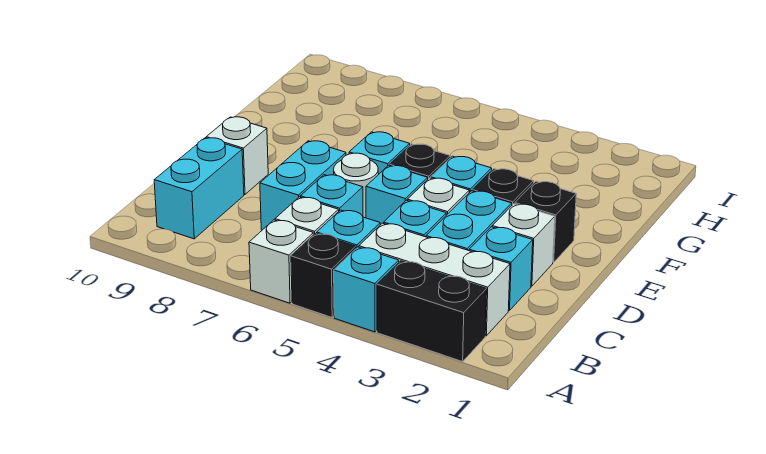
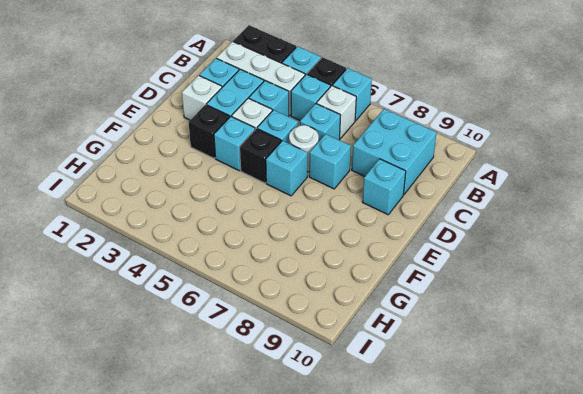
white brick A6 level 1 -> cyan brick A6 level 1
cyan brick B9:C9 level 1 -> cyan brick B8:C9 level 1
cyan brick C7:D7 level 1 -> cyan brick D7 level 1
white brick D9 level 1 -> cyan brick D9 level 1
black brick E2 level 1 -> none

